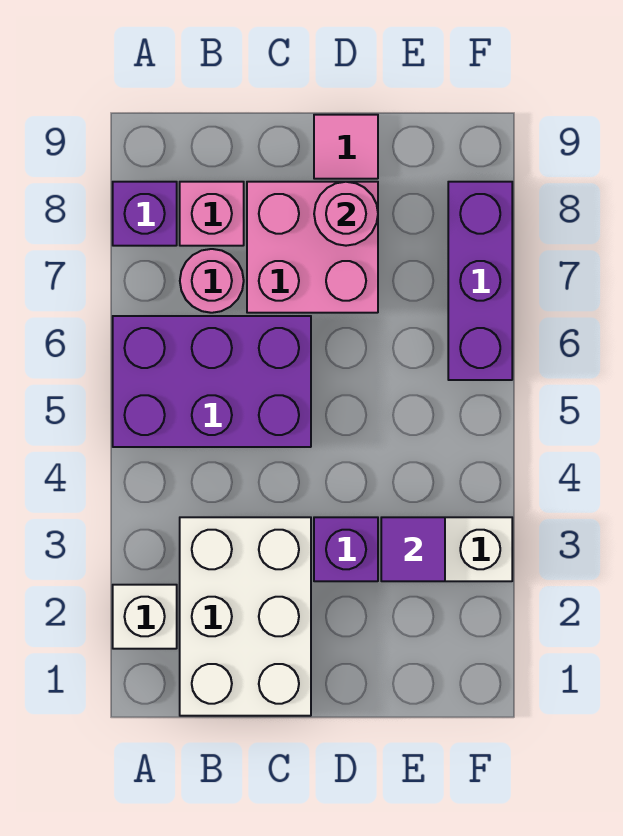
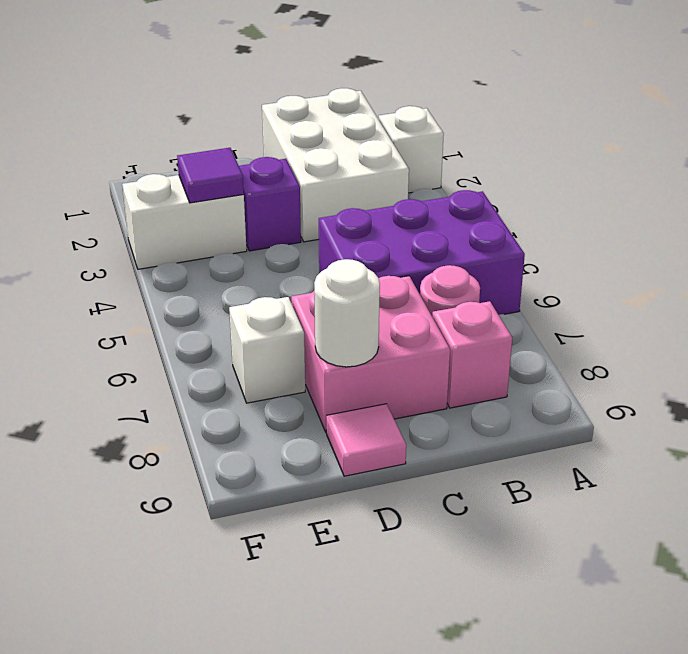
purple brick A8 level 1 -> none
pink round brick D8 level 2 -> white round brick D8 level 2
none -> white brick E7 level 1
purple brick F6:F8 level 1 -> none

